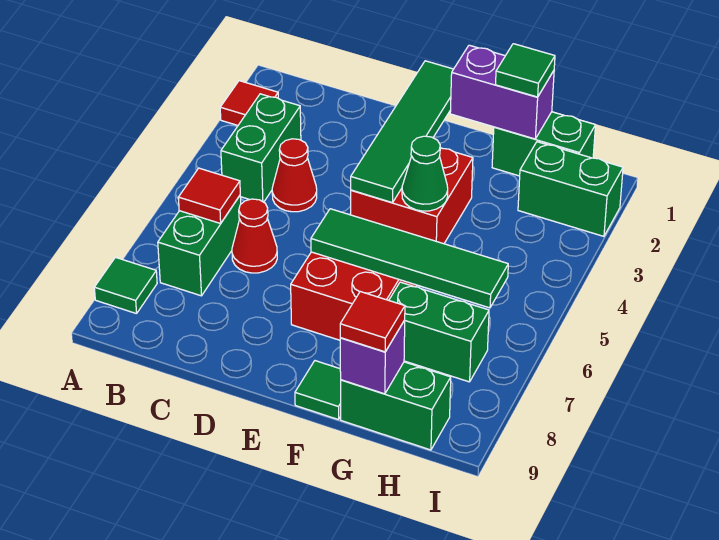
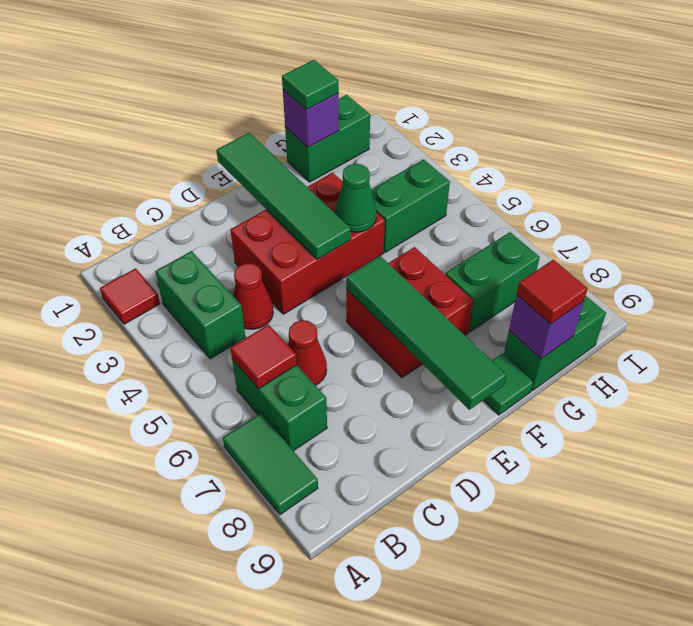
green tile A8 level 1 -> green tile A7:A8 level 1
red brick E3:F4 level 1 -> red brick D3:F4 level 1
green tile E6:H6 level 2 -> green tile E6:E9 level 2
purple brick F1:G1 level 2 -> purple brick G1 level 2
green brick H2:I2 level 1 -> green brick G4:H4 level 1

